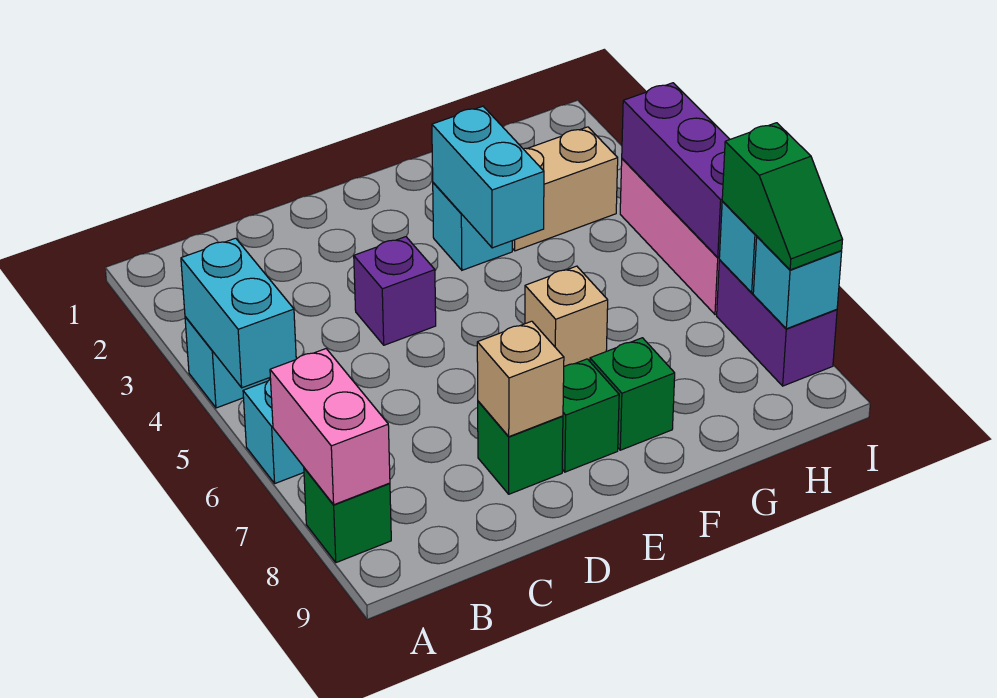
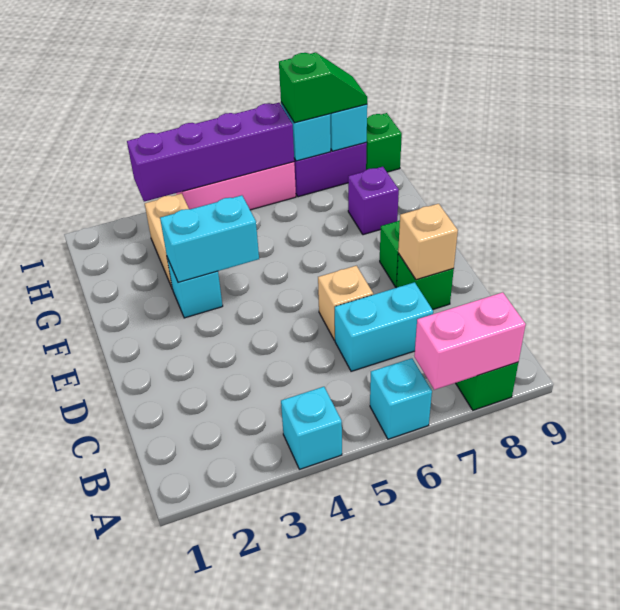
cyan brick A4:A5 level 2 -> cyan brick C6:C7 level 1
purple brick D4 level 1 -> purple brick G8 level 1
tan brick F6 level 1 -> tan brick D6 level 1
green brick F8 level 1 -> green brick I9 level 1
purple brick I4:I6 level 2 -> purple brick I3:I6 level 2

